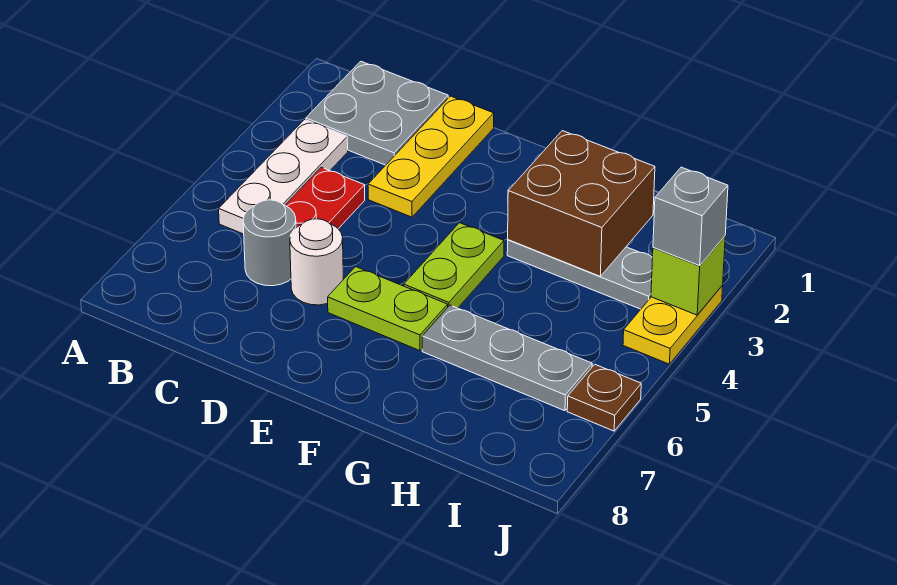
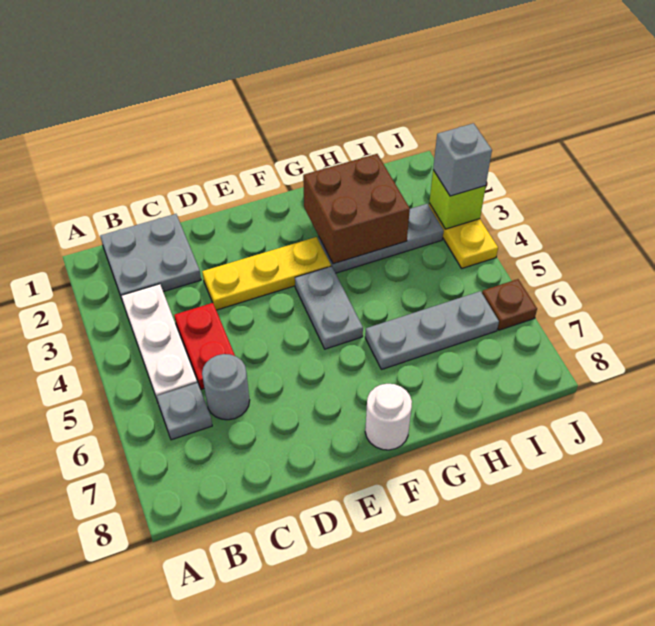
none -> grey plate B6 level 1
yellow plate D1:D3 level 1 -> yellow plate D3:F3 level 1
white round brick D6 level 1 -> white round brick F8 level 1
lime plate E6:F6 level 1 -> none
lime plate F4:F5 level 1 -> grey plate F4:F5 level 1

